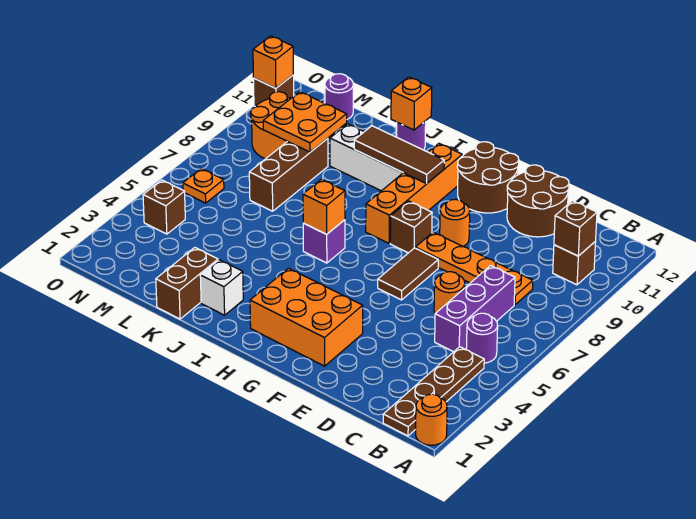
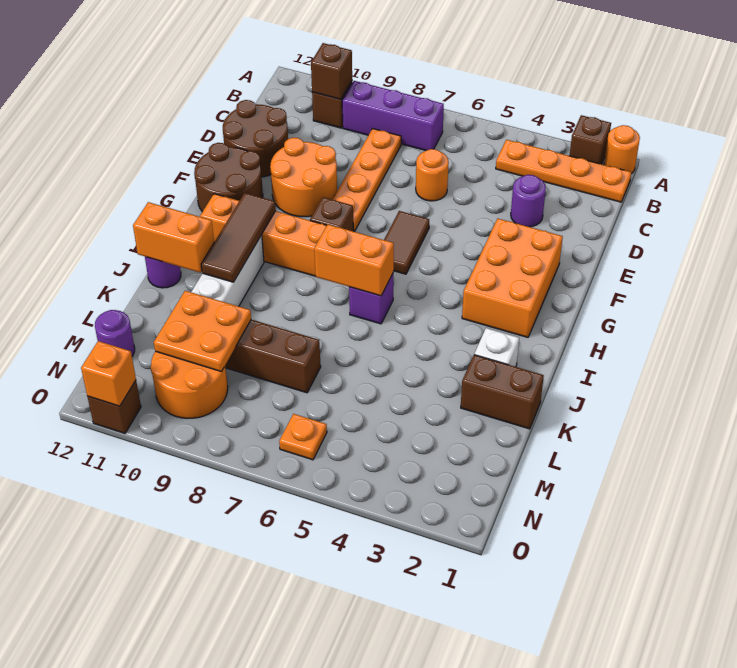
brown plate B1:B4 level 1 -> orange plate B1:B4 level 1
purple round brick B5 level 1 -> purple round brick D3 level 1
purple brick C5:C7 level 1 -> purple brick B7:B9 level 1
brown tile F6:F7 level 1 -> brown tile F6:G6 level 1
orange round brick F9 level 1 -> orange round brick E9:F10 level 1
orange brick I6 level 2 -> orange brick I6:I7 level 2
orange brick J12 level 2 -> orange brick J11:J12 level 2
brown brick N4 level 1 -> brown brick A2 level 1

